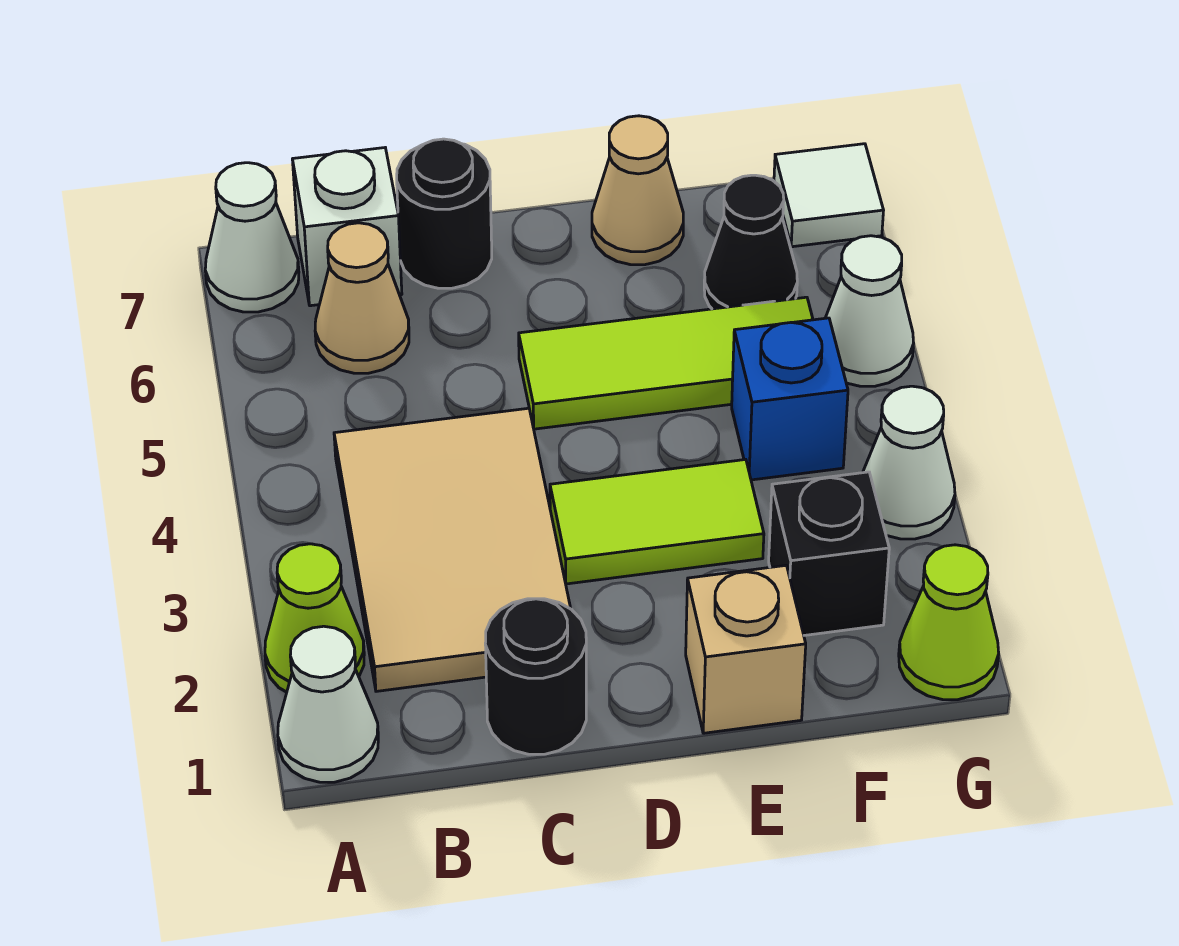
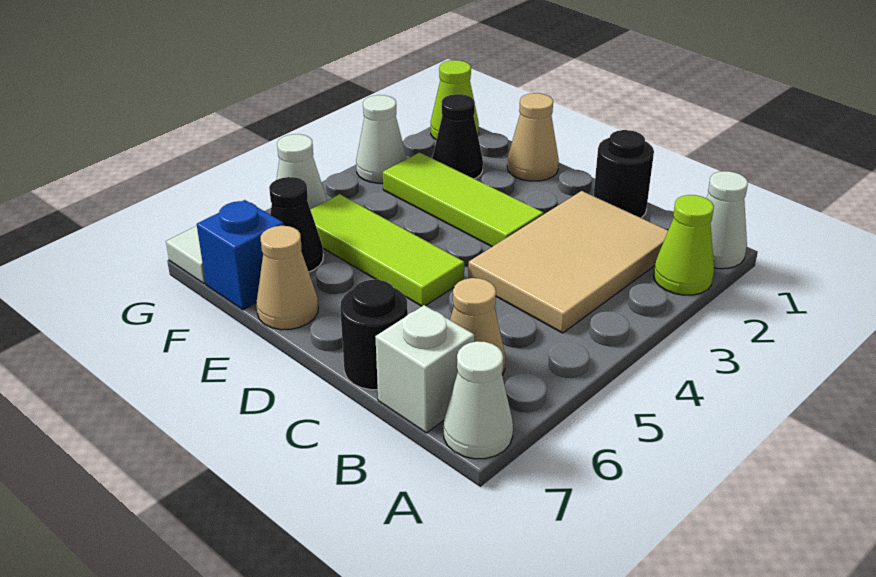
lime tile D3:E3 level 1 -> lime tile D3:F3 level 1
tan brick E1 level 1 -> tan cone E1 level 1
black brick F2 level 1 -> black cone F2 level 1
blue brick F4 level 1 -> blue brick F7 level 1

